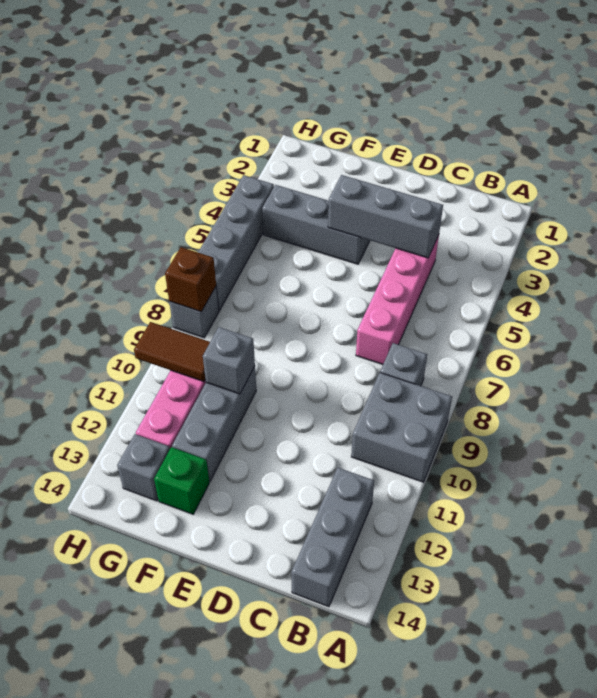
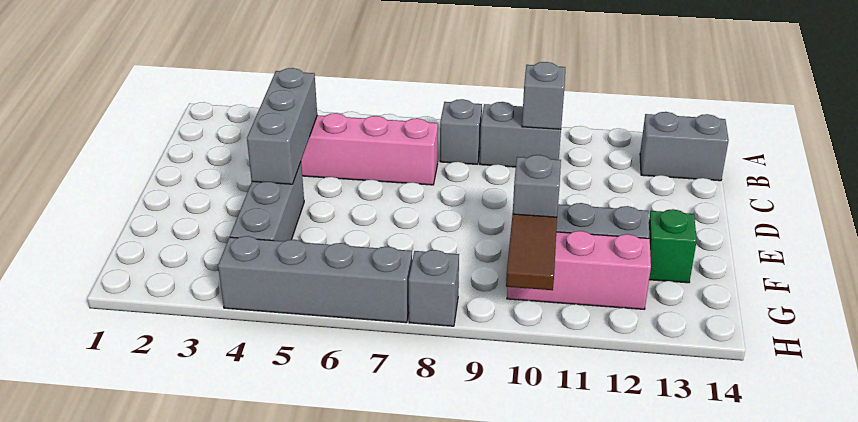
grey brick A9:B10 level 1 -> grey brick B9:B10 level 1
grey brick B12:B14 level 1 -> grey brick B13:B14 level 1
grey brick G13 level 1 -> grey brick B10 level 2
brown brick H8 level 2 -> none

